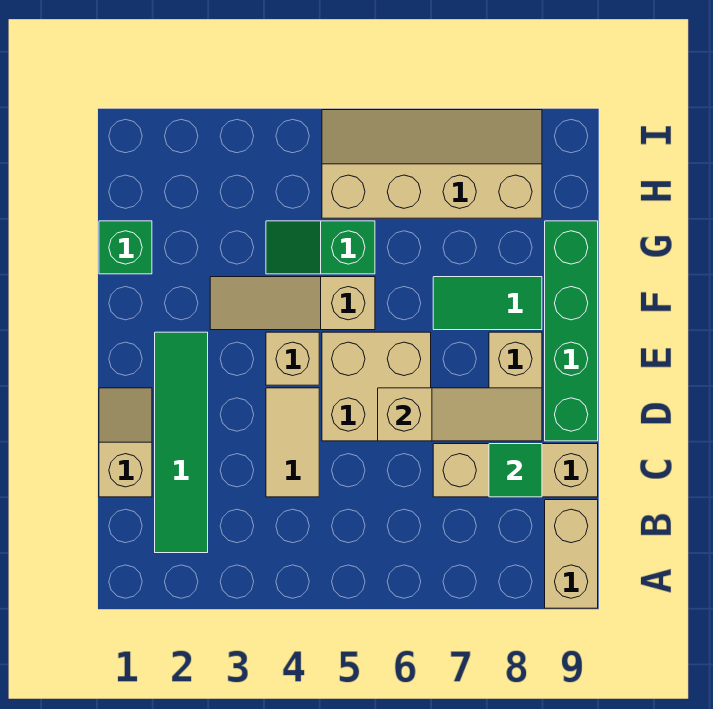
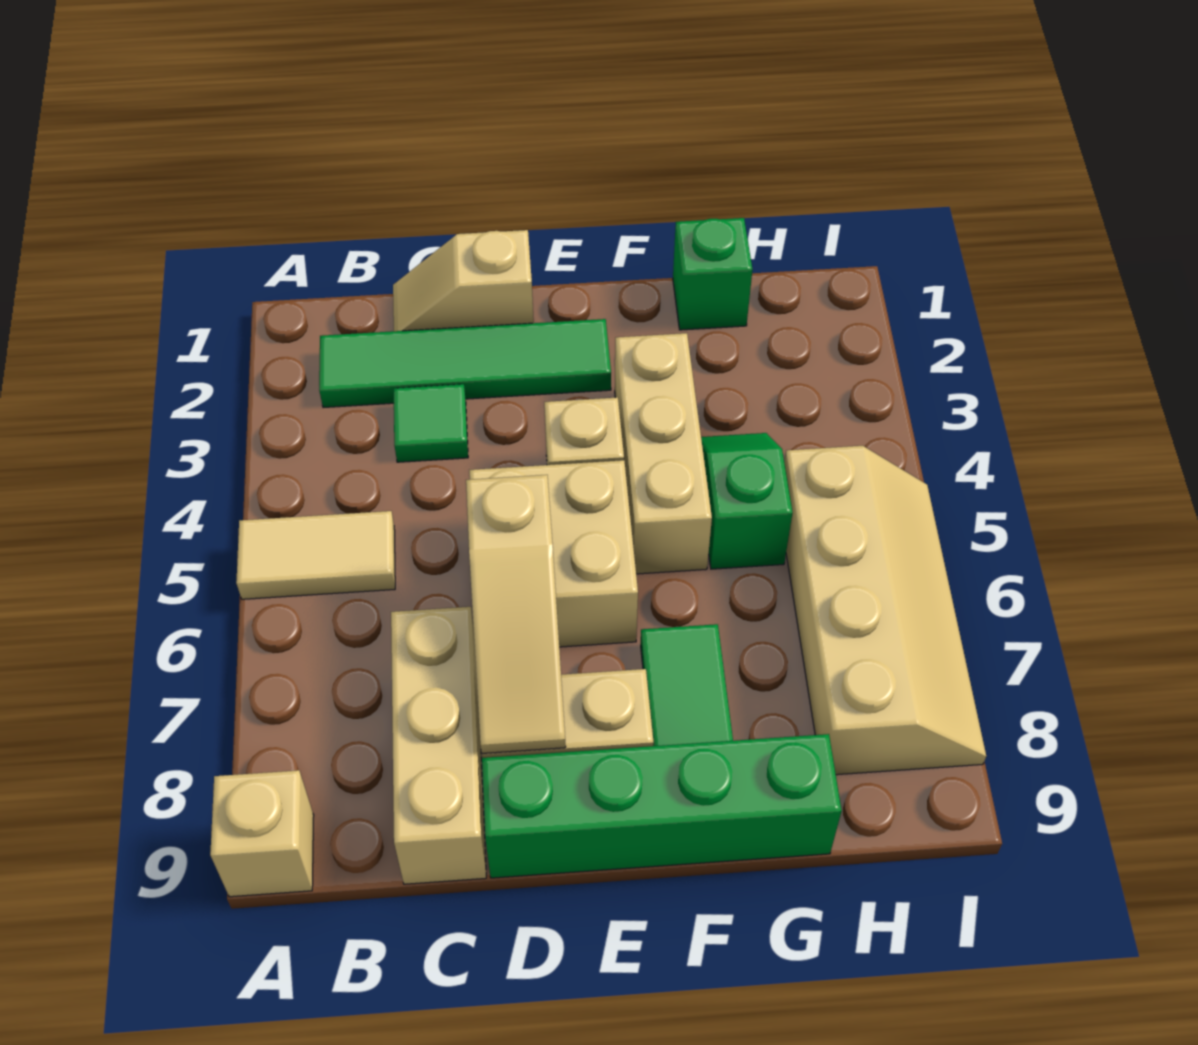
tan brick A9:B9 level 1 -> tan brick A9 level 1
tan slope C1:D1 level 1 top C -> tan slope C1:D1 level 1 top D
tan tile C4:D4 level 1 -> tan tile A5:B5 level 1
green tile C8 level 2 -> green tile C3 level 1
tan slope F3:F5 level 1 top 5 -> tan brick F3:F5 level 1

